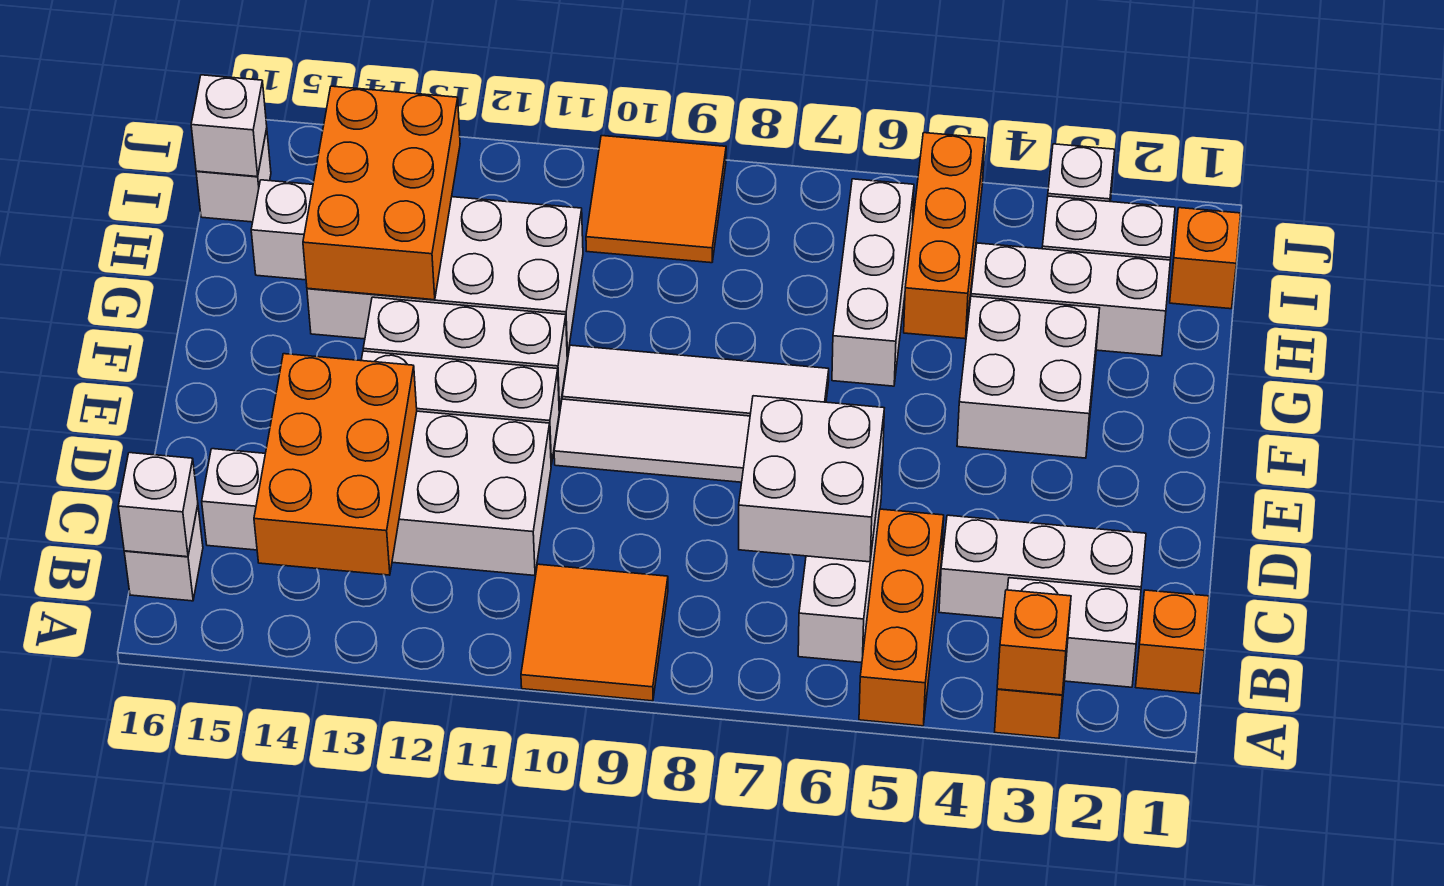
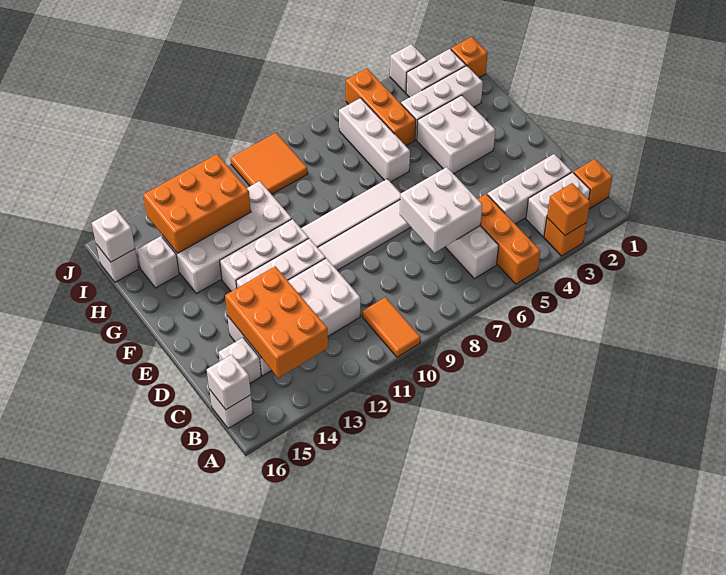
orange tile A9:B10 level 1 -> orange tile A10:B10 level 1
orange brick G13:I14 level 2 -> orange brick H12:I14 level 2

